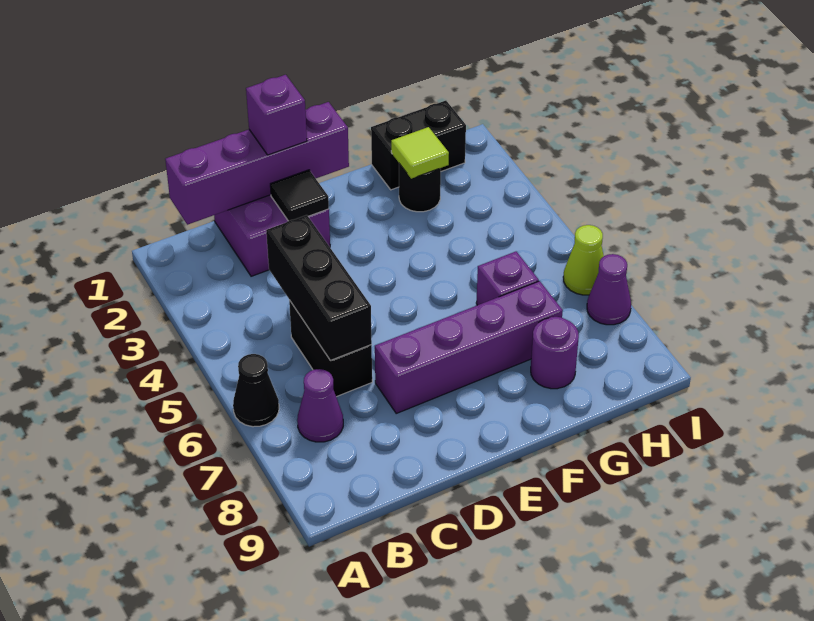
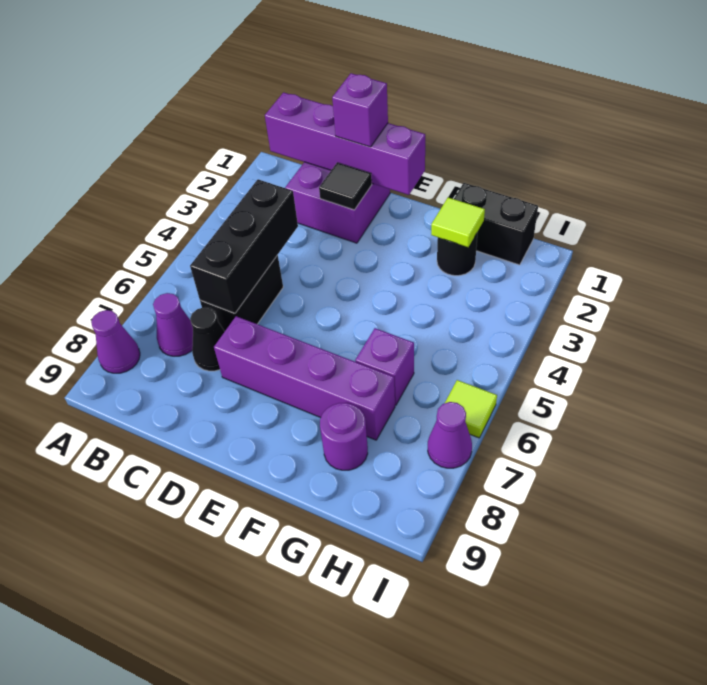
black cone A6 level 1 -> black cone C7 level 1
none -> purple cone A8 level 1
lime cone I6 level 1 -> lime tile I6 level 1

